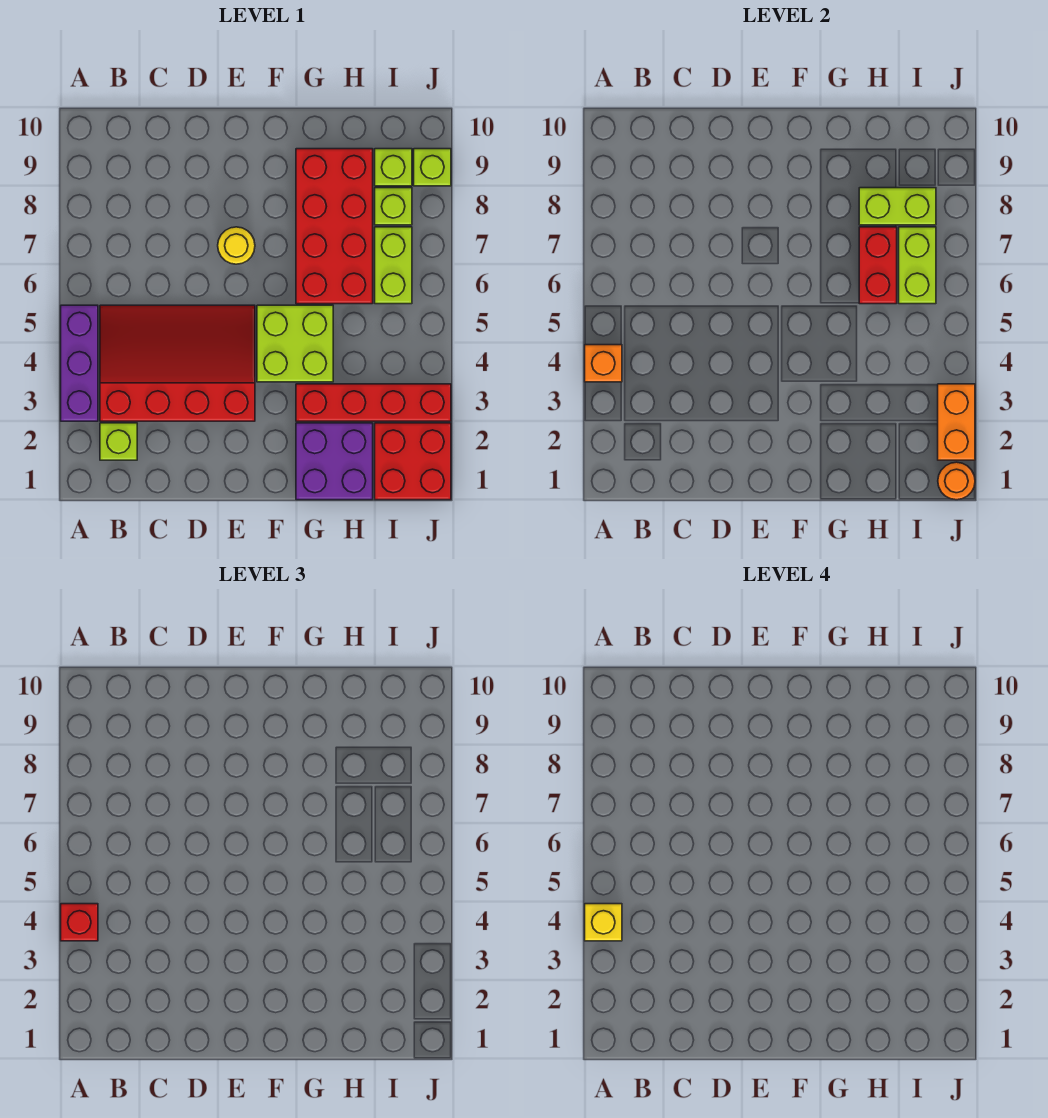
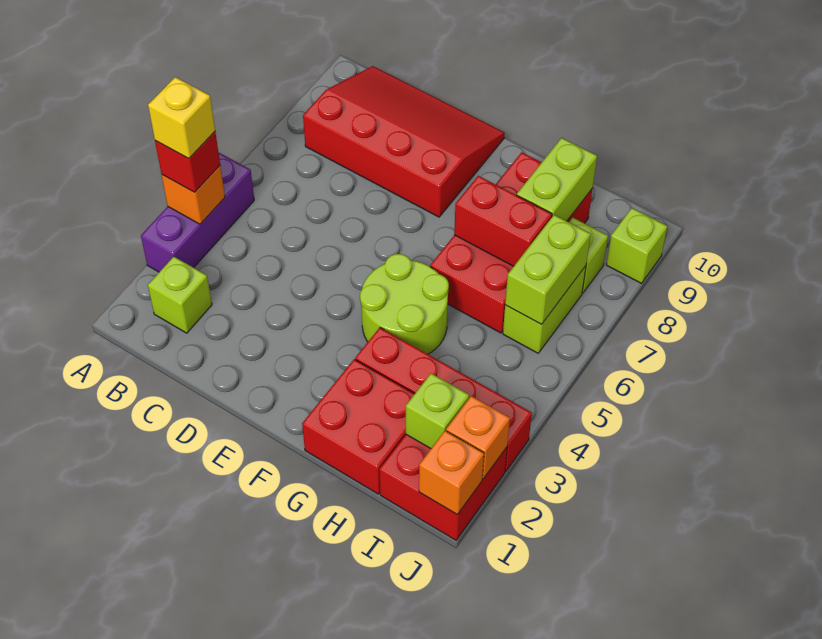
red slope B3:E5 level 1 top 3 -> red slope B8:E10 level 1 top 8
yellow round brick E7 level 1 -> none
lime brick F4:G5 level 1 -> lime round brick F4:G5 level 1
purple brick G1:H2 level 1 -> red brick G1:H2 level 1
red brick H6:H7 level 2 -> red brick G7:H7 level 2
lime brick H8:I8 level 2 -> lime brick H8:H9 level 2
lime brick I9 level 1 -> lime brick I2 level 2
orange round brick J1 level 2 -> orange brick J1 level 2
orange brick J2:J3 level 2 -> orange brick J2 level 2

